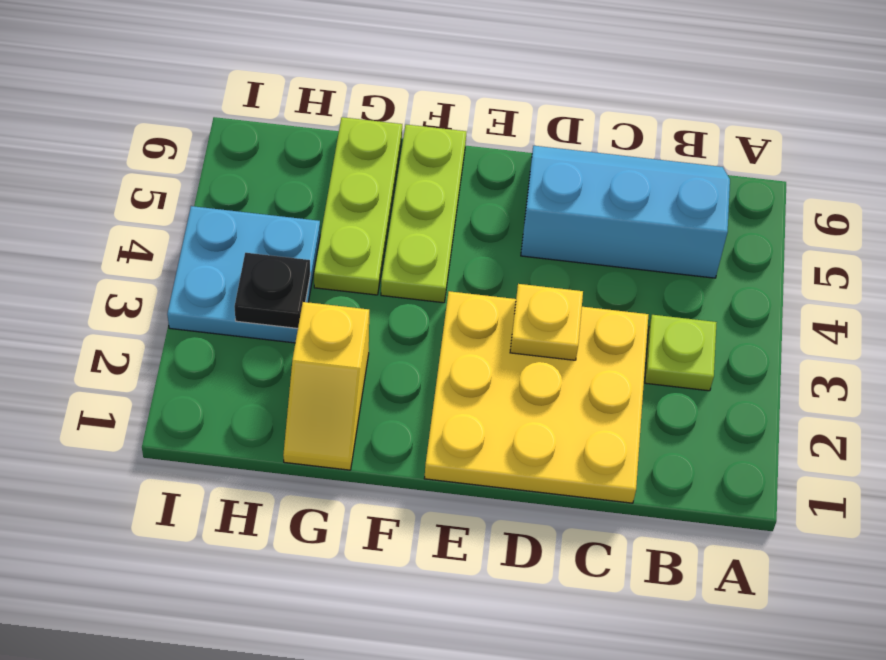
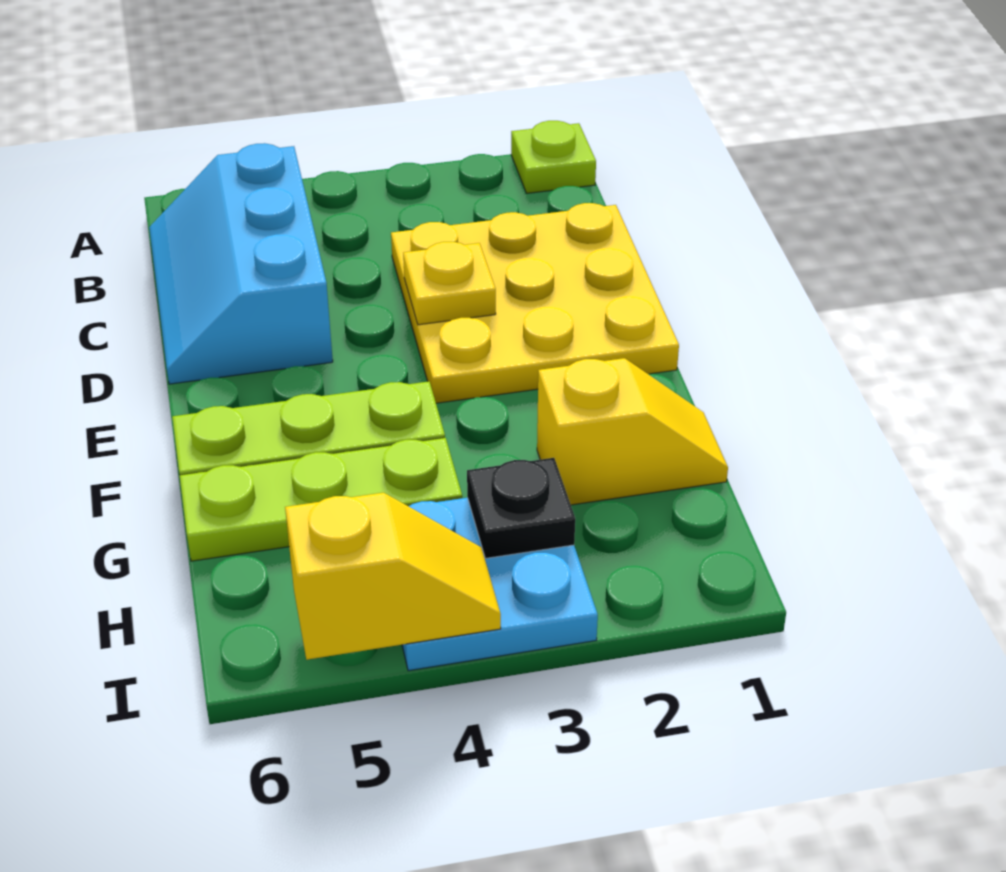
lime plate B3 level 1 -> lime plate A1 level 1
none -> yellow slope I4:I5 level 2 top 5

